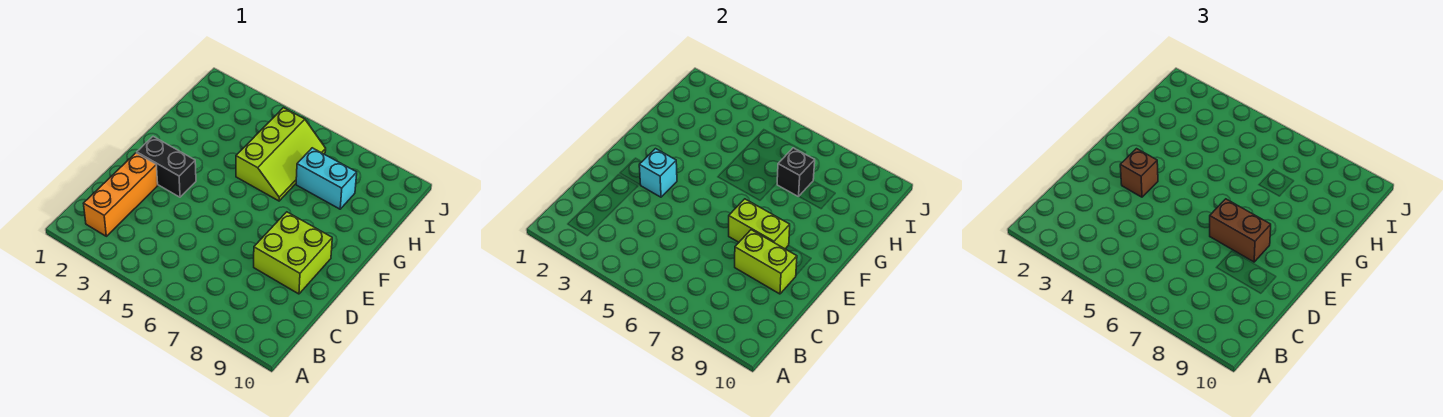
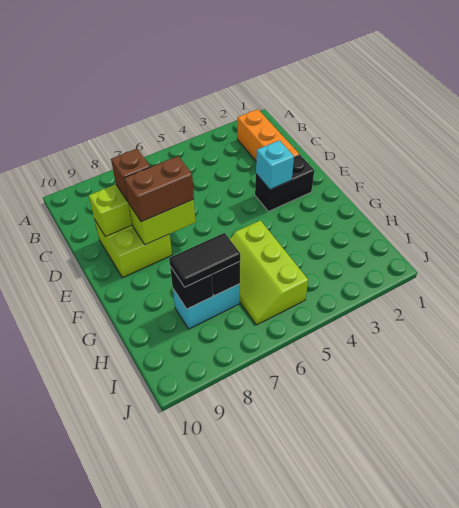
brown brick E3 level 3 -> brown brick D8 level 3
none -> black tile H7:H8 level 3
none -> black brick H8 level 2

